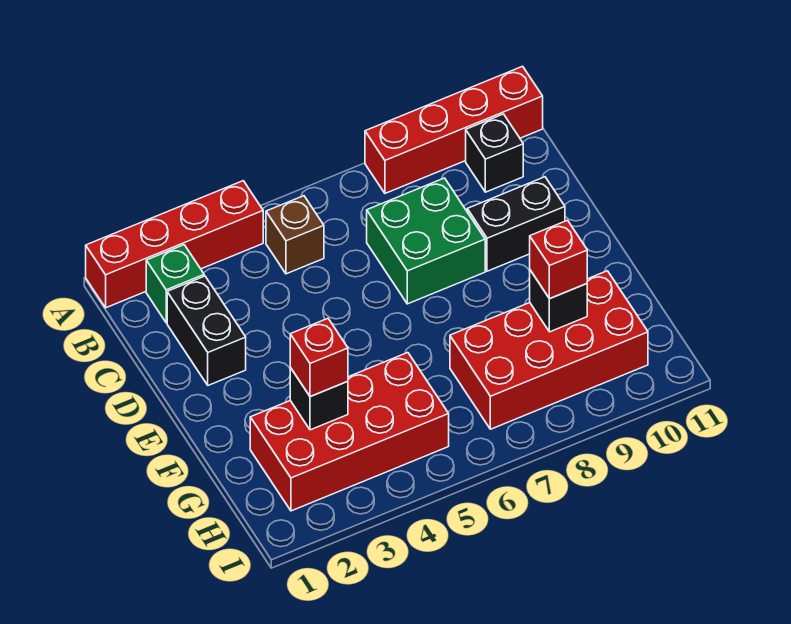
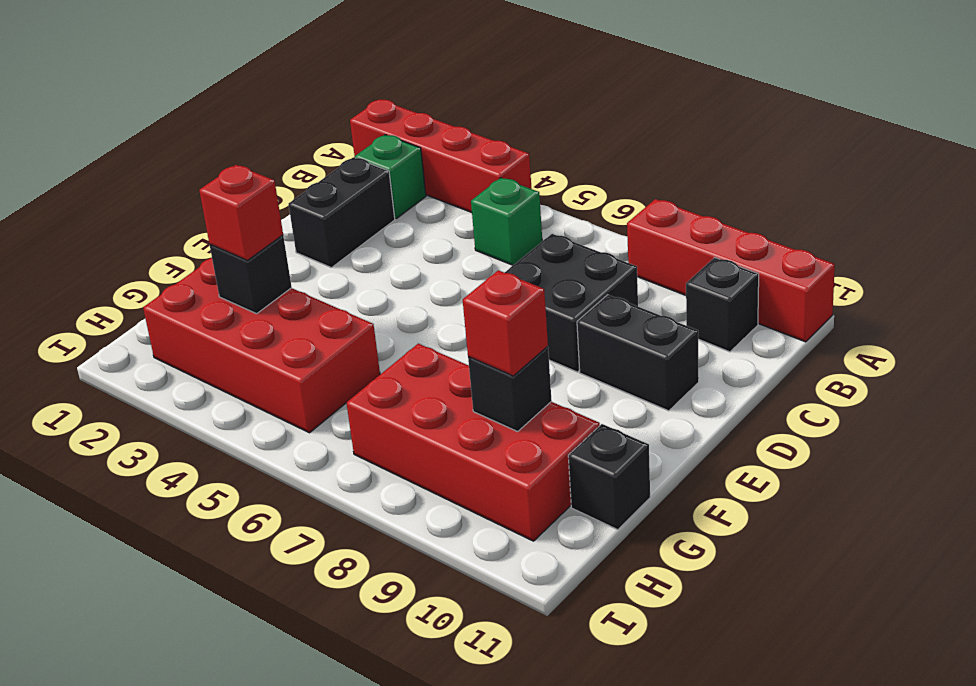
brown brick B5 level 1 -> green brick B5 level 1
green brick C7:D8 level 1 -> black brick C7:D8 level 1
none -> black brick G11 level 1

